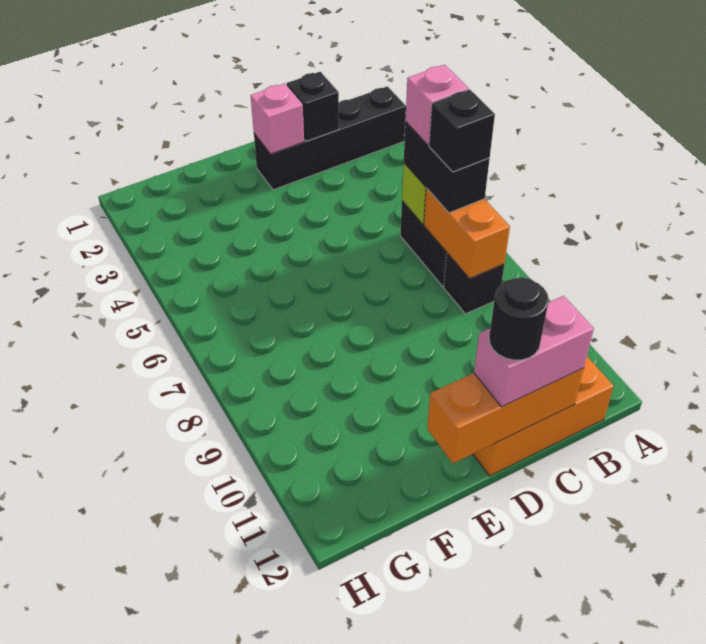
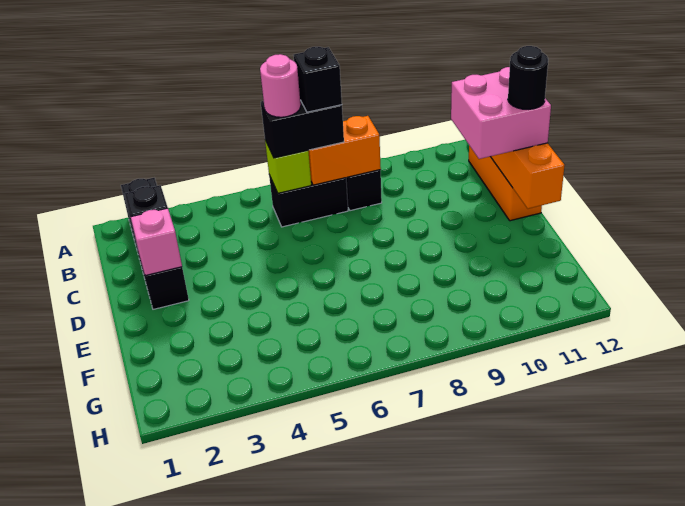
pink brick B6 level 4 -> pink round brick B6 level 4
pink brick C12:D12 level 3 -> pink brick C11:D12 level 3

